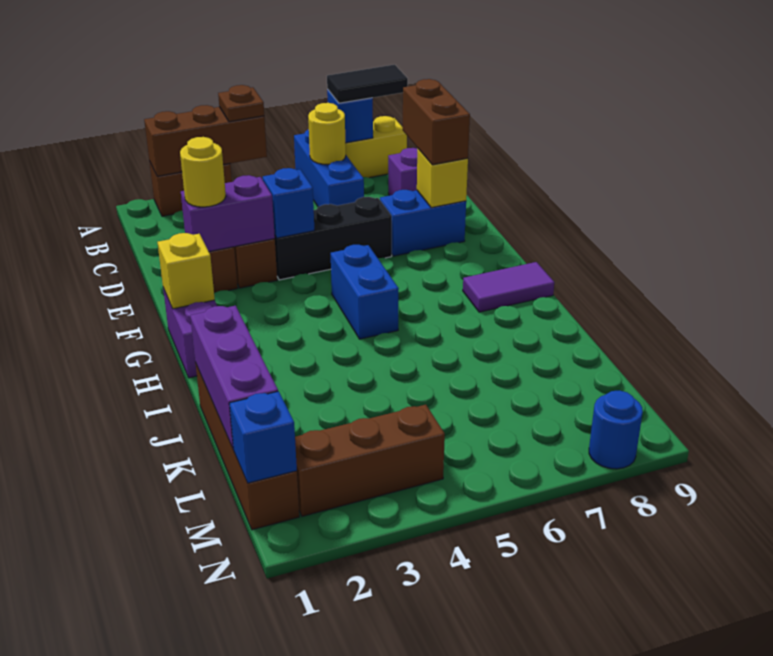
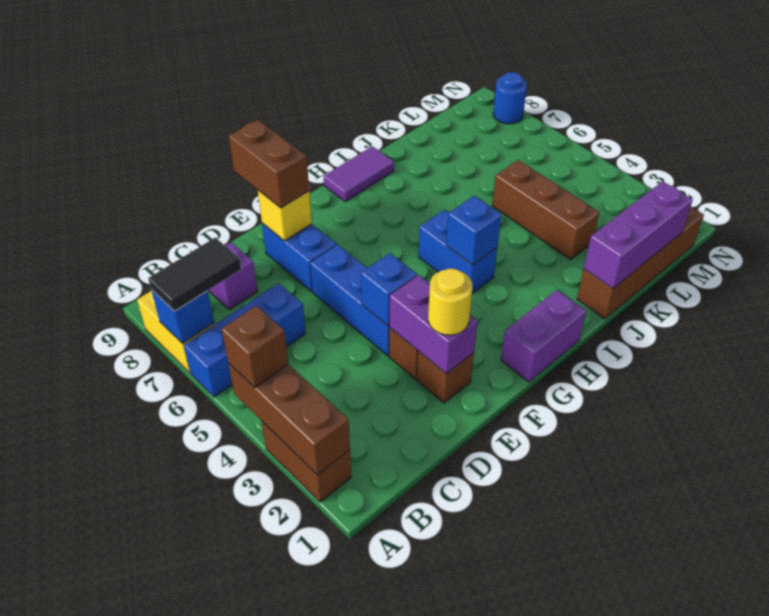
brown plate A4 level 3 -> brown brick A4 level 3
black tile A7:A8 level 3 -> black tile A7:B7 level 3
yellow round brick B6 level 2 -> none
brown brick D8:E8 level 3 -> brown brick E8:E9 level 3
black brick E4:E6 level 1 -> blue brick E4:E6 level 1
yellow brick G1 level 2 -> none
blue brick G5:H5 level 1 -> blue brick H4:H5 level 1
purple tile H8:H9 level 1 -> purple tile H9:I9 level 1
blue brick M1 level 2 -> blue brick H4 level 2
brown brick M2:M4 level 1 -> brown brick K3:K5 level 1

